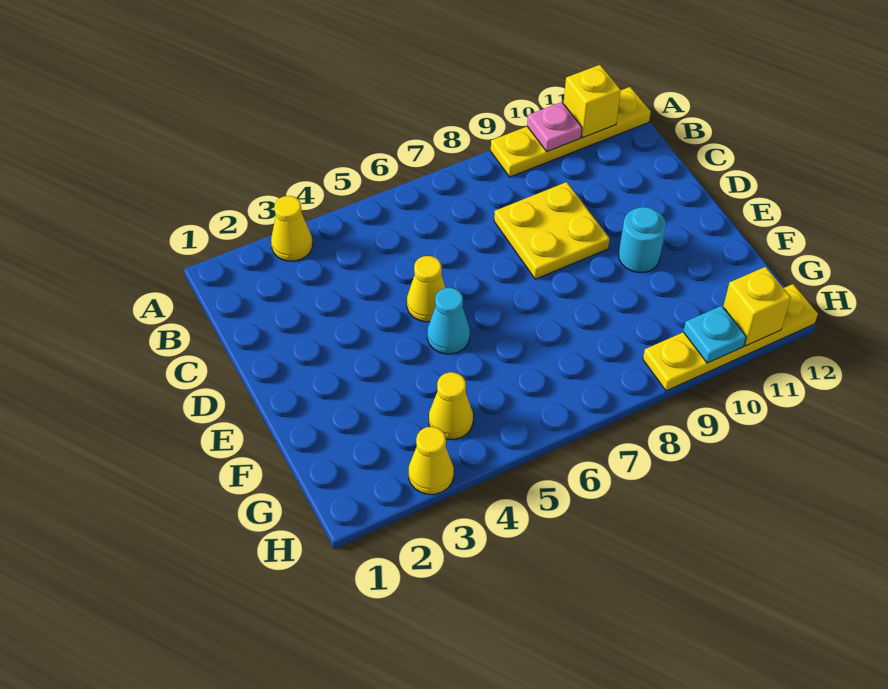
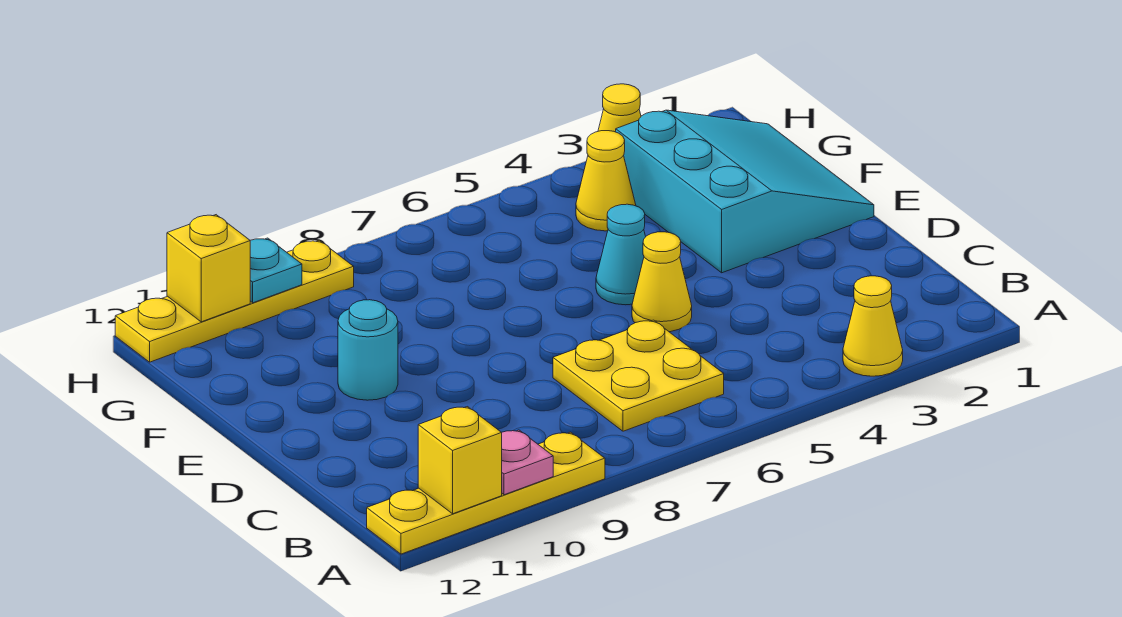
yellow plate C8:D9 level 1 -> yellow plate B6:C7 level 1
none -> cyan slope E1:G3 level 1 top 3

